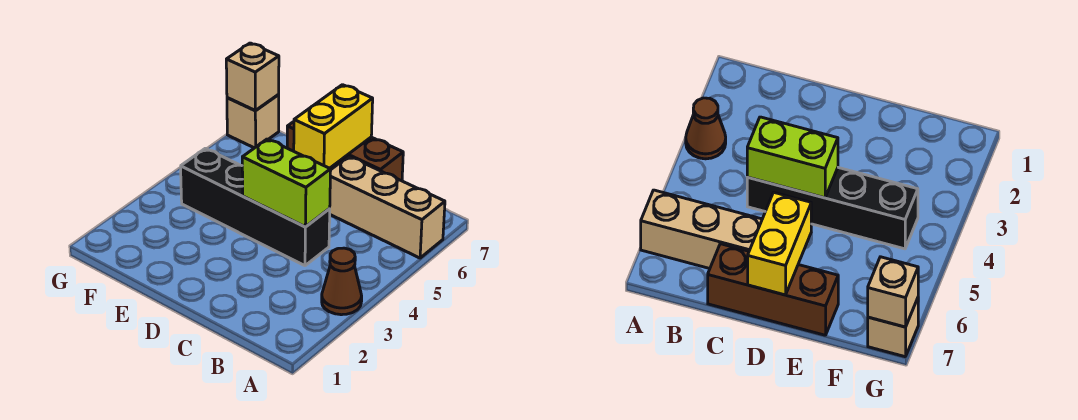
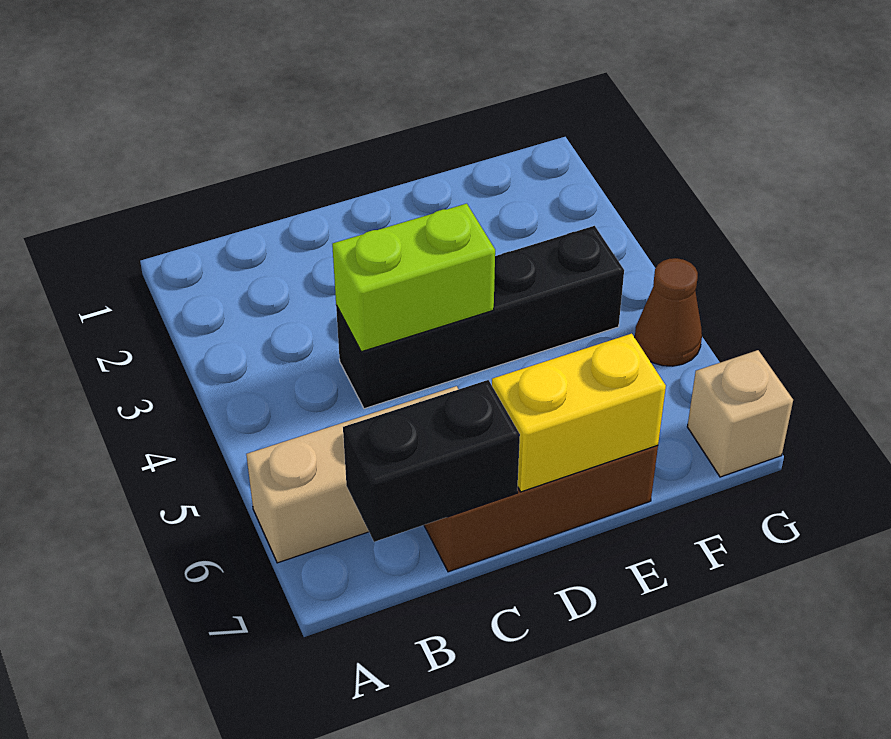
brown cone A3 level 1 -> brown cone G5 level 1
none -> black brick B7:C7 level 2
yellow brick D6:D7 level 2 -> yellow brick D7:E7 level 2
tan brick G7 level 2 -> none

